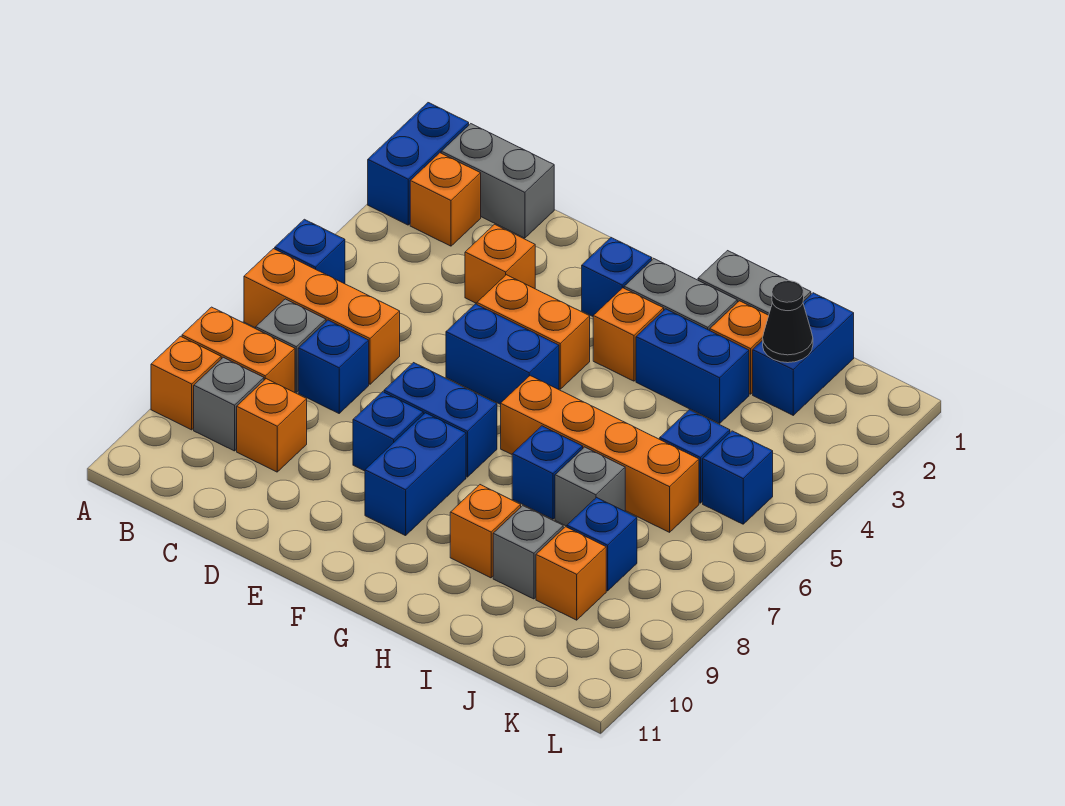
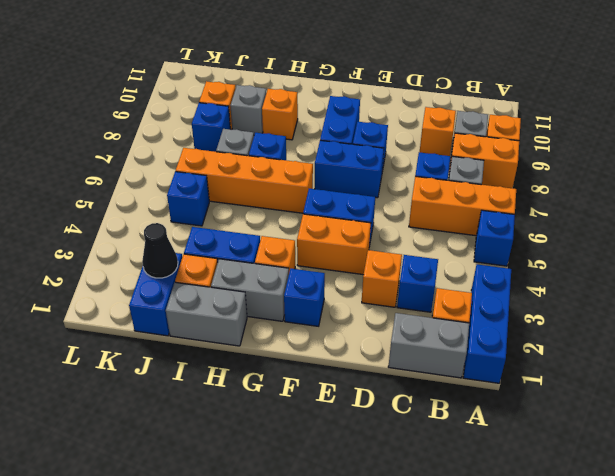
blue brick A1:A2 level 1 -> blue brick A1:A3 level 1
blue brick K5 level 1 -> blue brick C3 level 1

